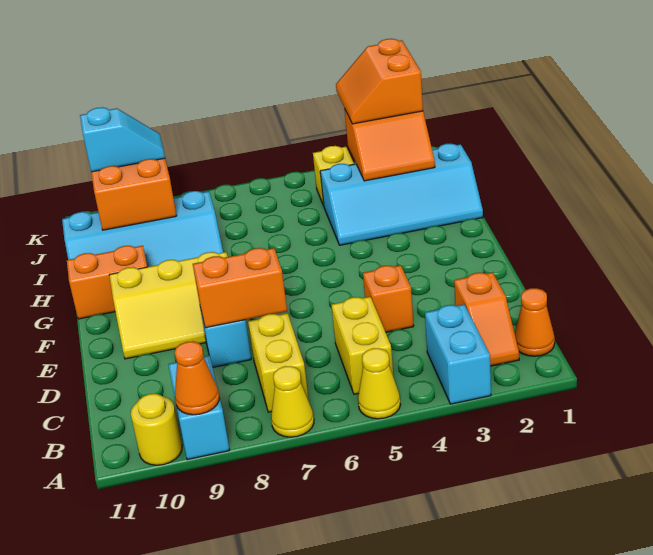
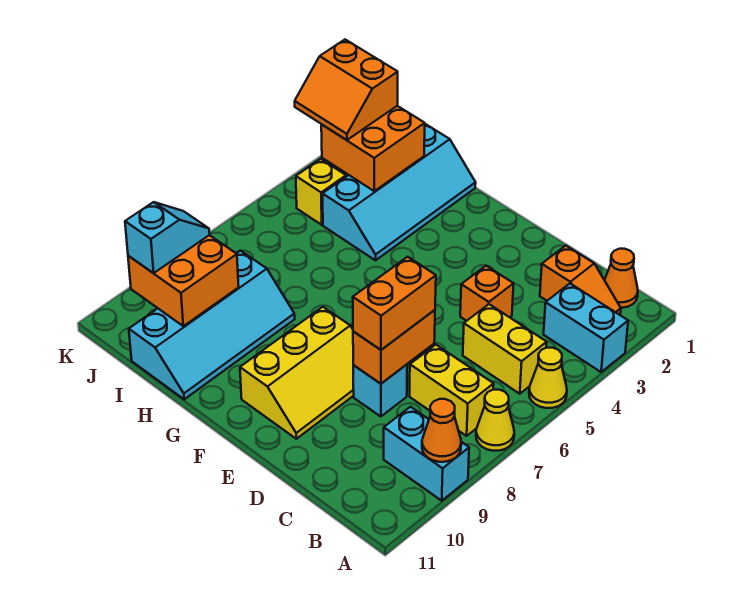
yellow round brick A10 level 1 -> none
orange brick G10:G11 level 1 -> orange brick D7:D8 level 3
orange slope I2:J3 level 2 top J -> orange brick I2:J3 level 2

